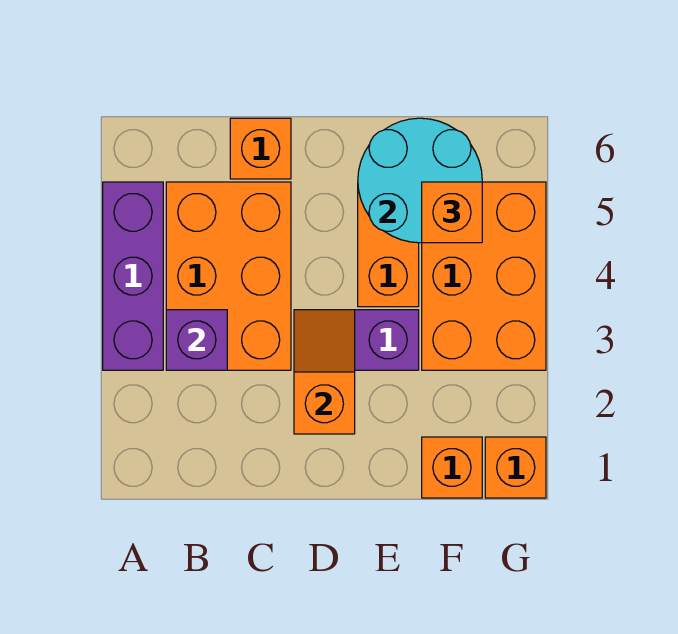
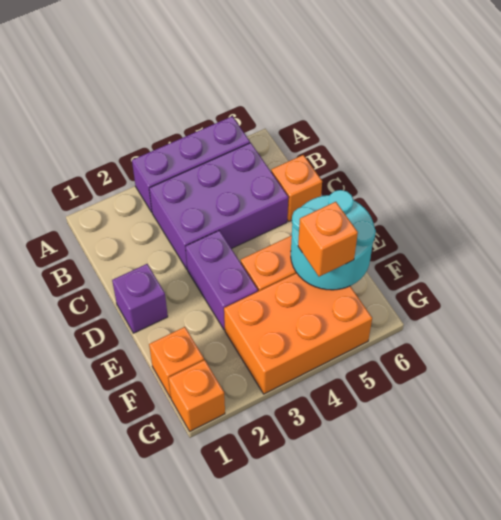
orange brick B3:C5 level 1 -> purple brick B3:C5 level 1
purple brick B3 level 2 -> purple brick D1 level 1
orange slope D2:D3 level 2 top 2 -> none

